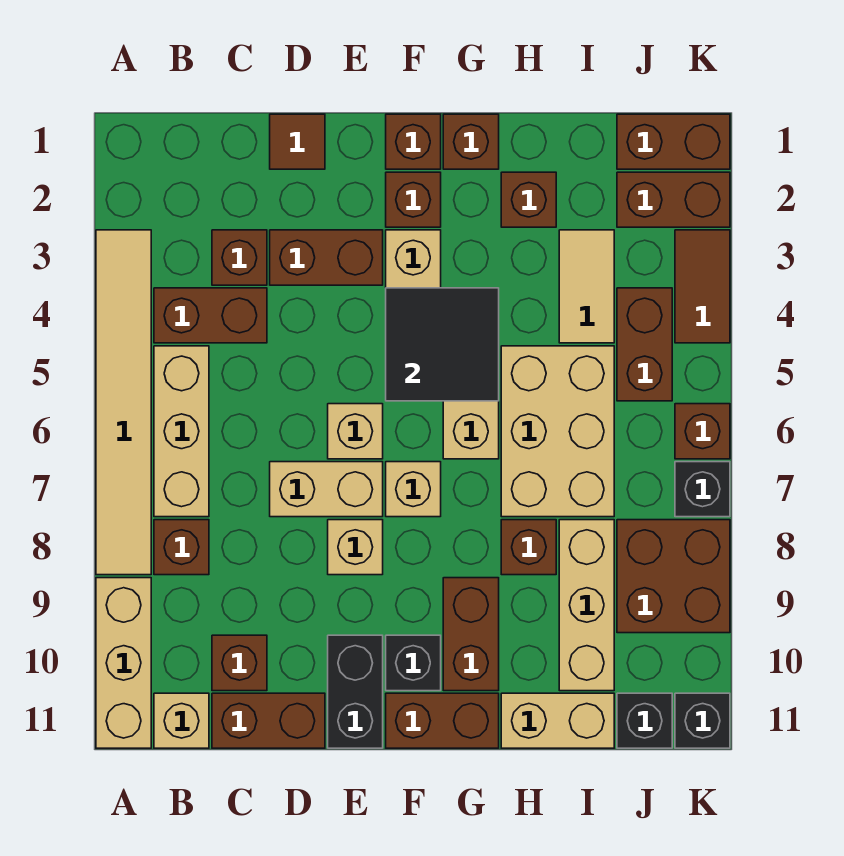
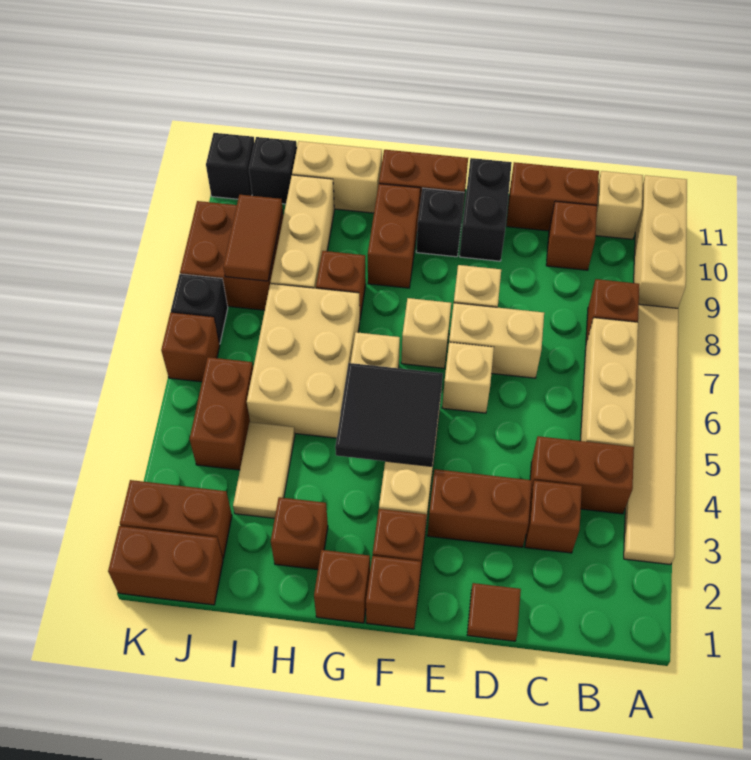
brown tile K3:K4 level 1 -> brown tile J8:J9 level 2

